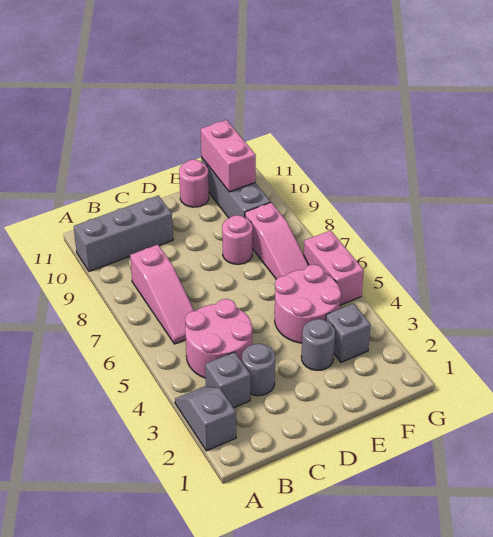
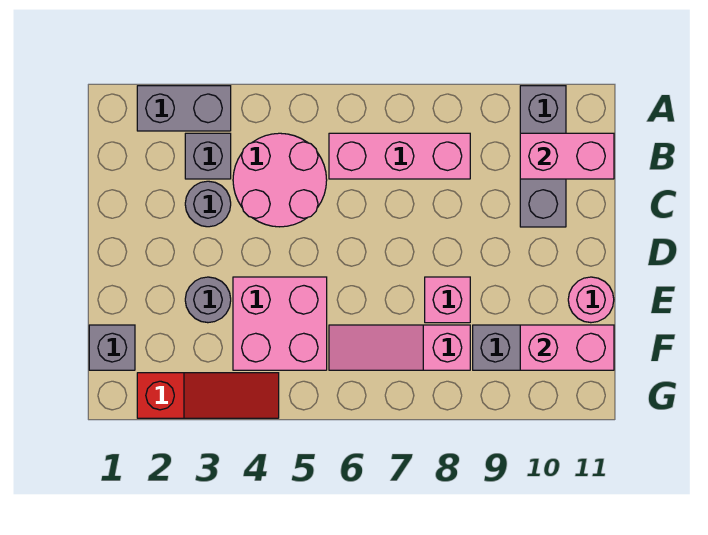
grey slope A2:A3 level 1 top 2 -> grey brick A2:A3 level 1
pink slope B6:B8 level 1 top 8 -> pink brick B6:B8 level 1
pink round brick E4:F5 level 1 -> pink brick E4:F5 level 1
pink round brick E8 level 1 -> pink brick E8 level 1
grey brick F3 level 1 -> grey brick F1 level 1
none -> red slope G2:G4 level 1 top 2
pink brick G5:G6 level 1 -> pink brick B10:B11 level 2

